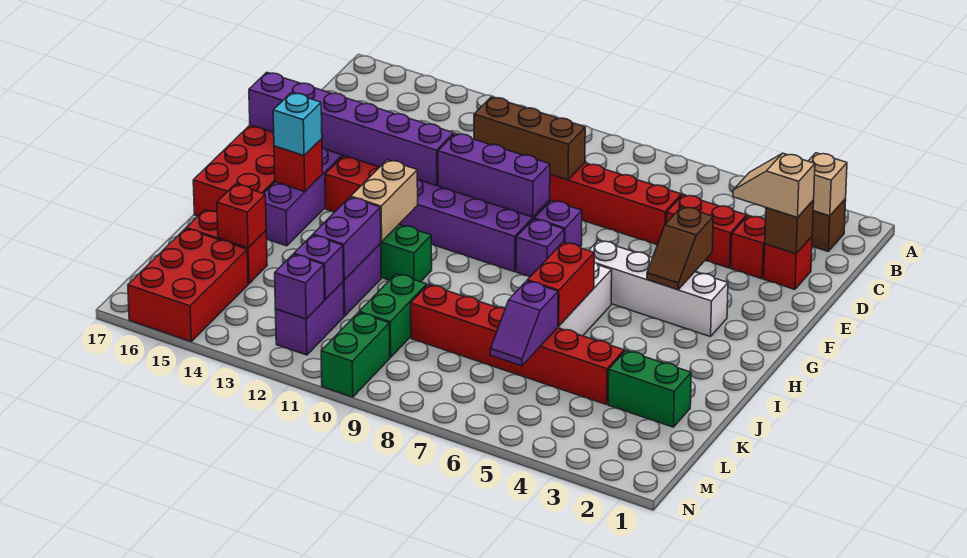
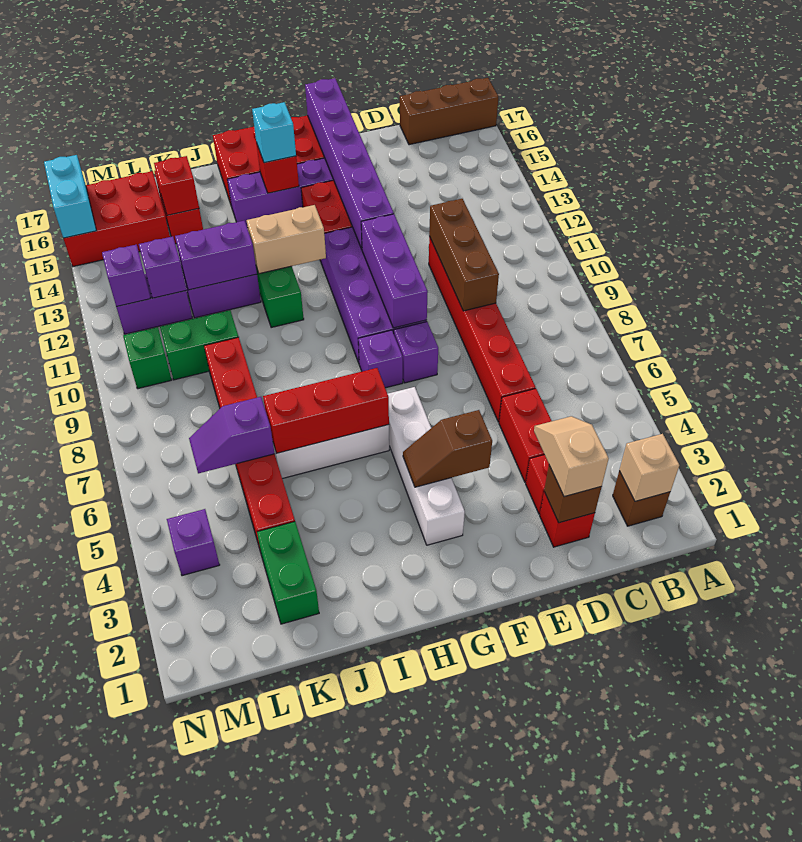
none -> brown brick A17:C17 level 1
red brick I6:J6 level 2 -> red brick H6:J6 level 2
none -> purple brick M4 level 1
green brick M10:N10 level 1 -> green brick M10 level 1
none -> cyan brick N15:N16 level 2

